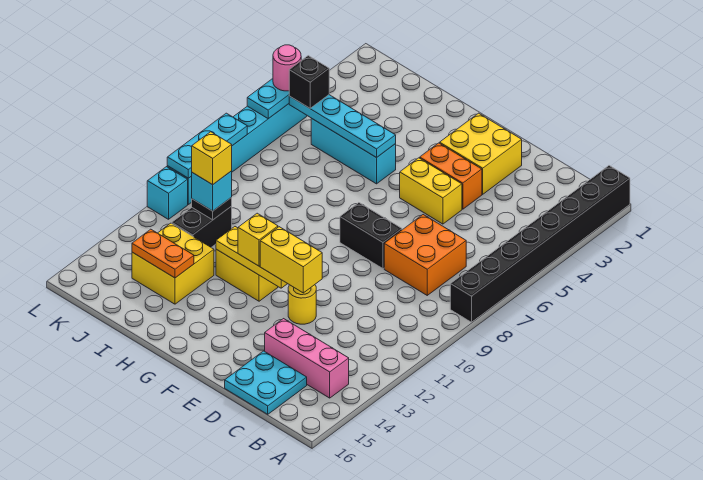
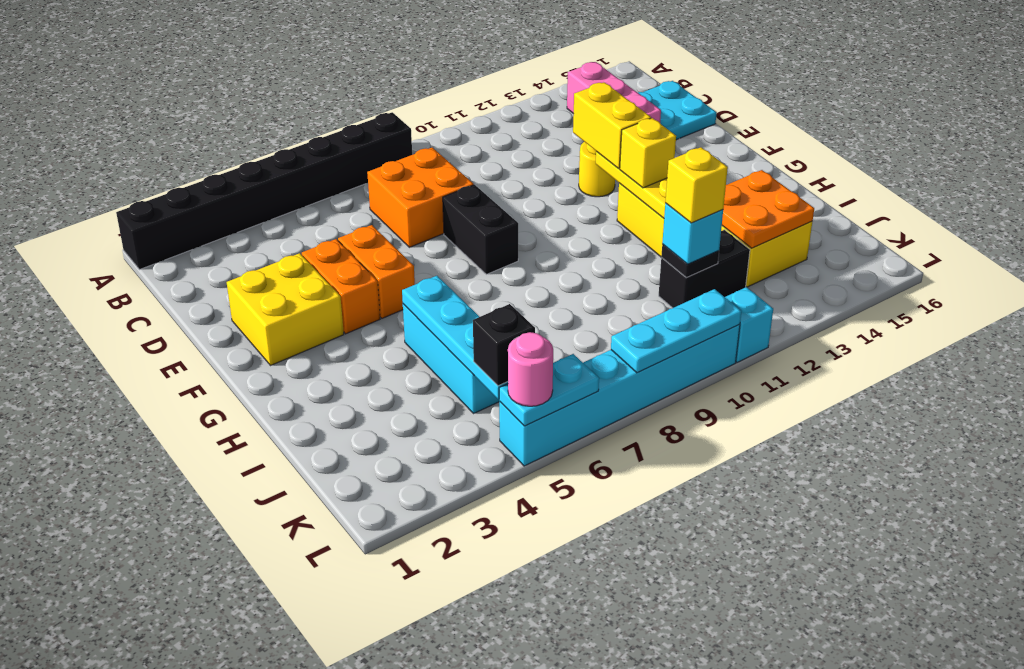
yellow brick E5:F5 level 1 -> orange brick E5:F5 level 1
orange plate I14:J14 level 2 -> orange plate I13:J14 level 2

